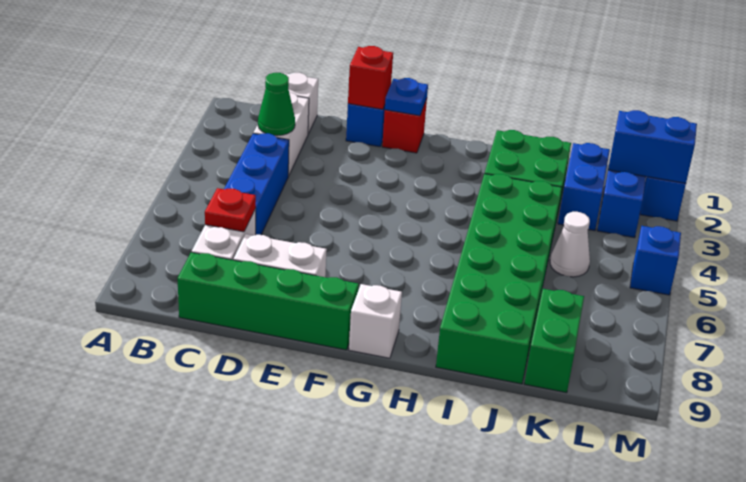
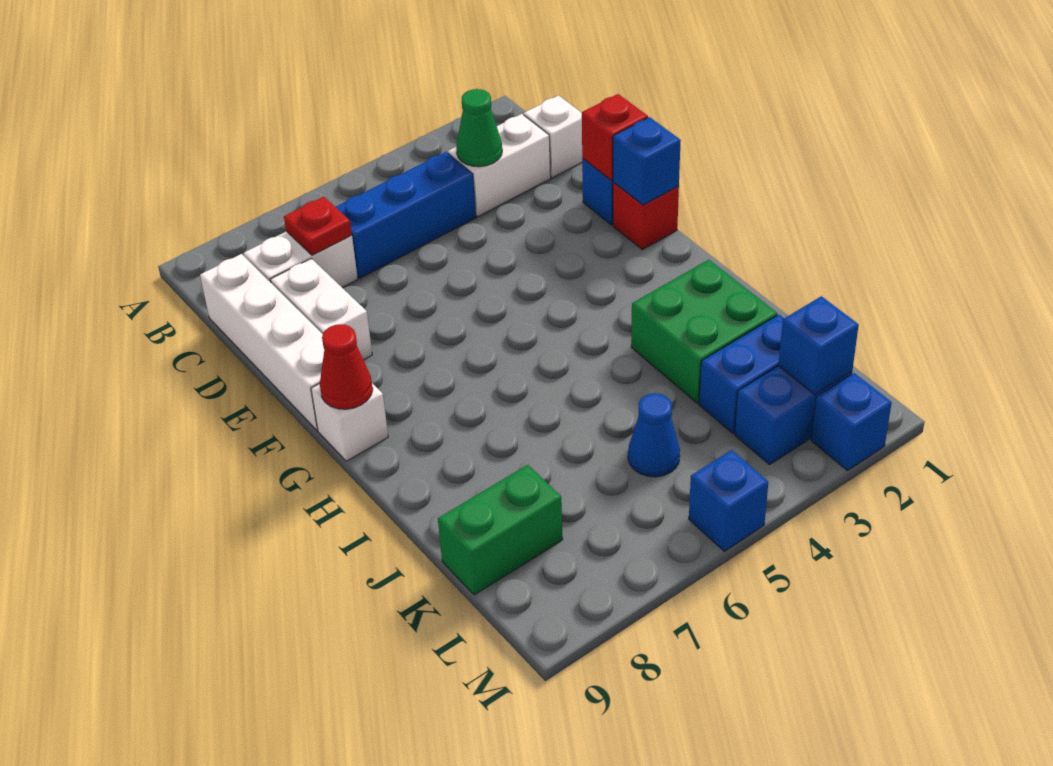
green brick C9:F9 level 1 -> white brick C9:F9 level 1
blue plate F1 level 2 -> blue brick F1 level 2
none -> red cone G9 level 2
green brick I4:J9 level 1 -> none
white cone K5 level 1 -> blue cone K5 level 1
blue brick L2:M2 level 2 -> blue brick L2 level 2

